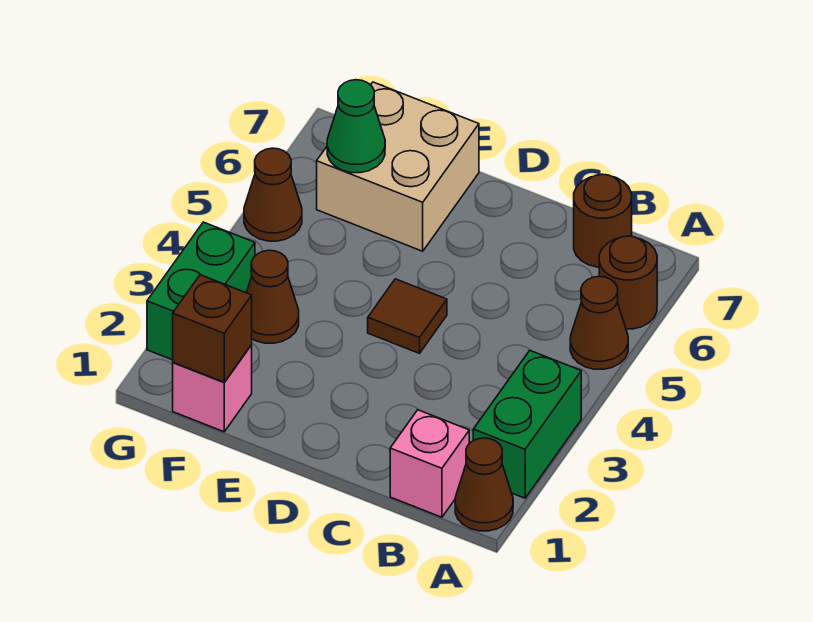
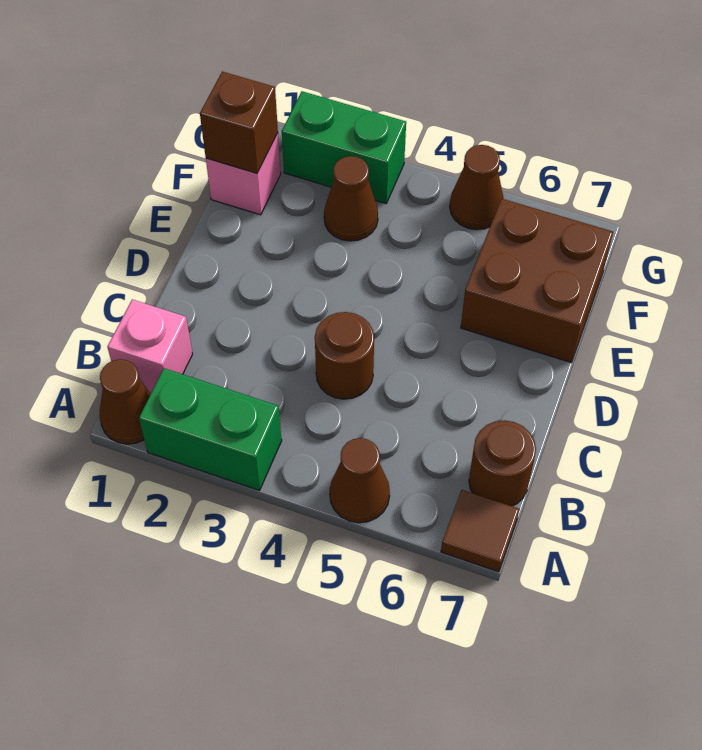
brown round brick A6 level 1 -> brown round brick C4 level 1
brown tile D4 level 1 -> brown tile A7 level 1
tan brick E6:F7 level 1 -> brown brick E6:F7 level 1
green cone F6 level 2 -> none

